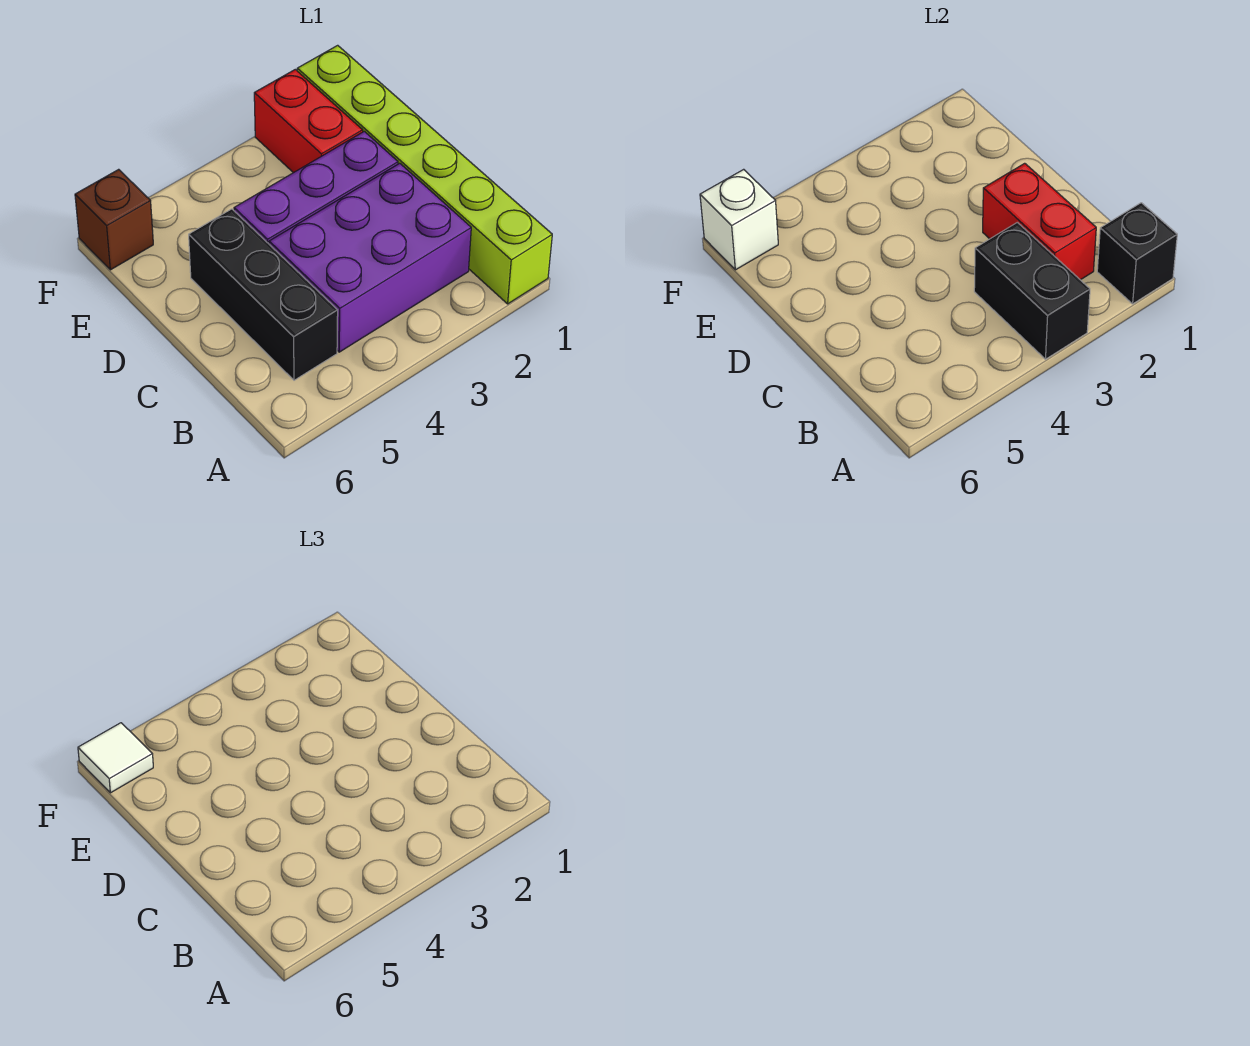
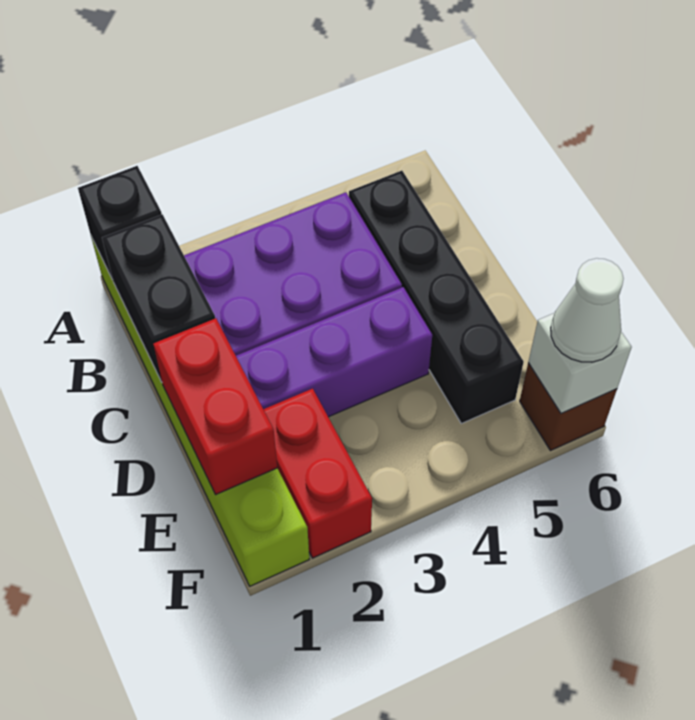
black brick A3:B3 level 2 -> black brick B1:C1 level 2
red brick B2:C2 level 2 -> red brick D1:E1 level 2
black brick B5:D5 level 1 -> black brick B5:E5 level 1
white tile F6 level 3 -> white cone F6 level 3

